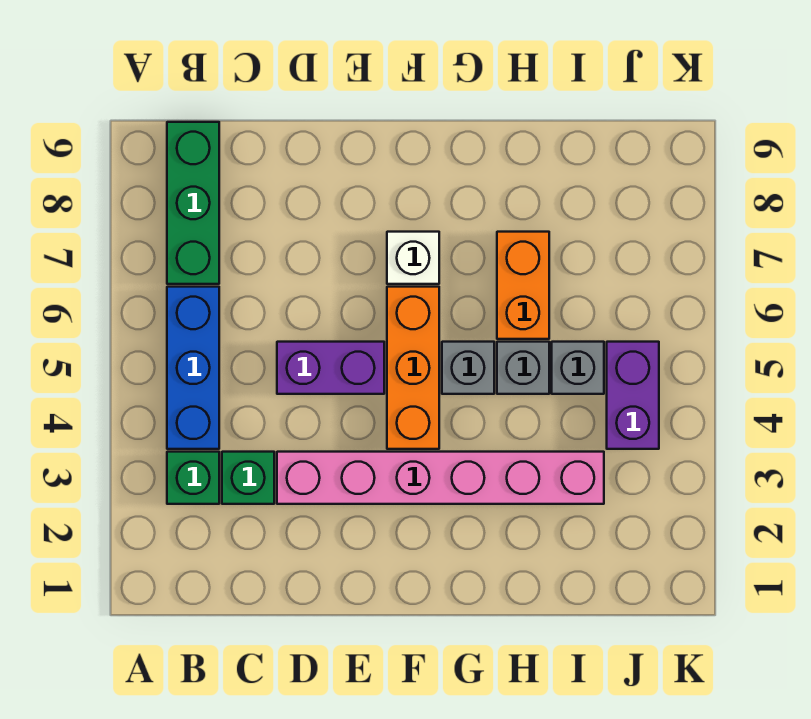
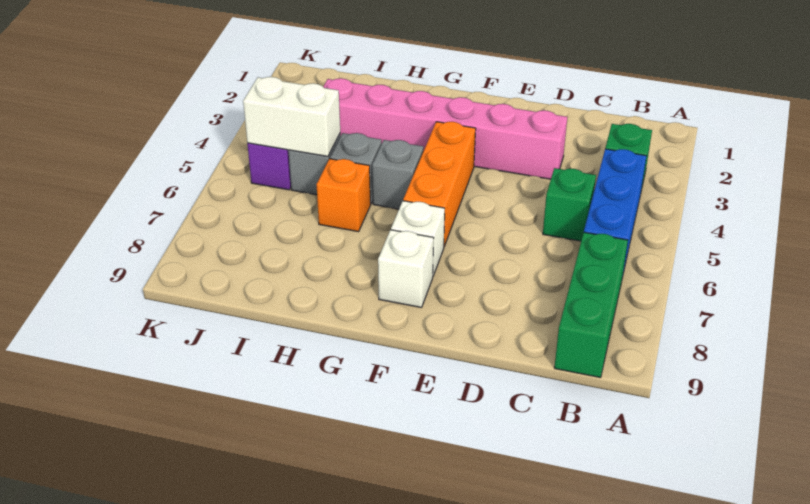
green brick C3 level 1 -> green brick C5 level 1
purple brick D5:E5 level 1 -> none
none -> white brick F8 level 1
orange brick H6:H7 level 1 -> orange brick H6 level 1
none -> white brick I5:J5 level 2

